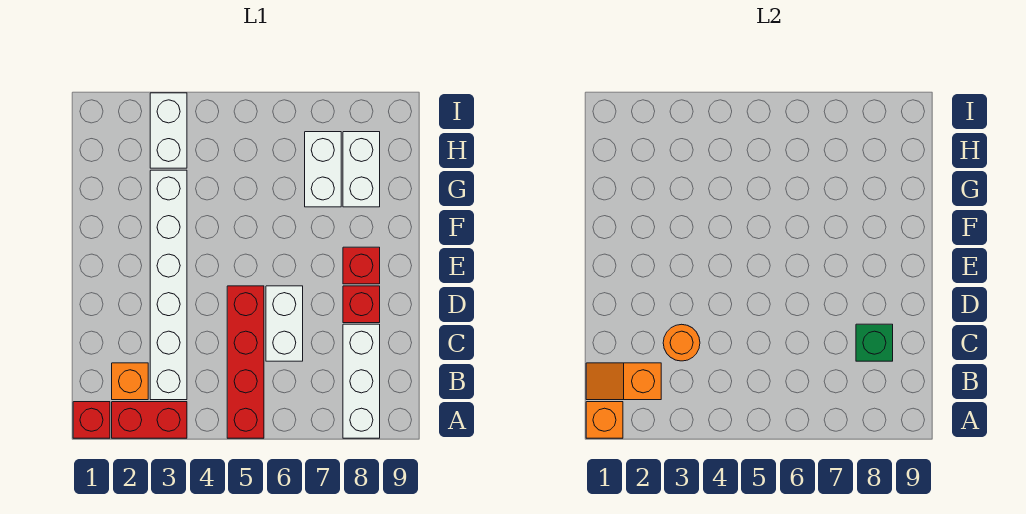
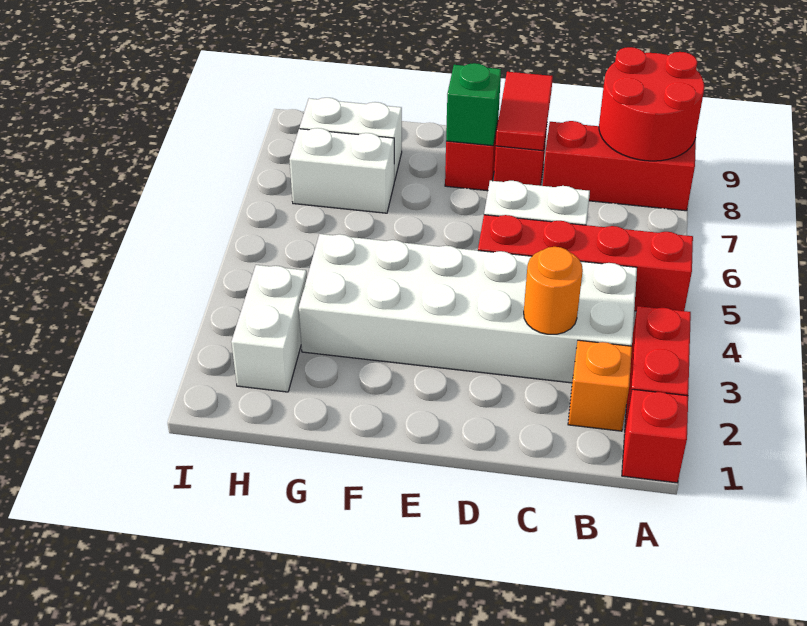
orange brick A1 level 2 -> none
white brick A8:C8 level 1 -> red brick A8:C8 level 1
none -> red round brick A8:B9 level 2
orange slope B1:B2 level 2 top 2 -> none
white brick B3:G3 level 1 -> white brick B3:G4 level 1
green brick C8 level 2 -> green brick E8 level 2
none -> red tile D8:D9 level 2
white brick H3:I3 level 1 -> white brick H2:H3 level 1

